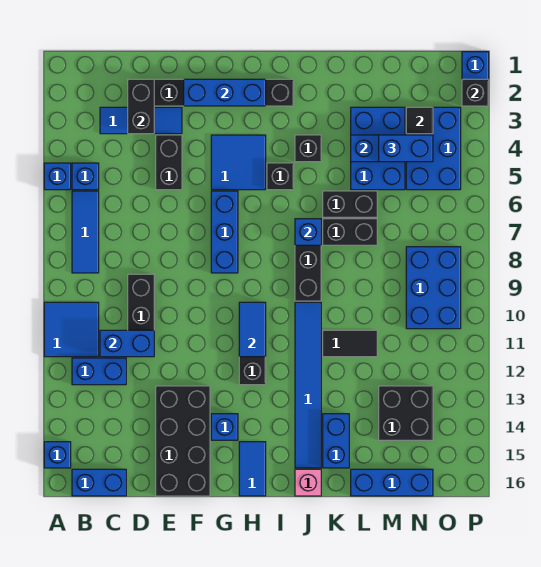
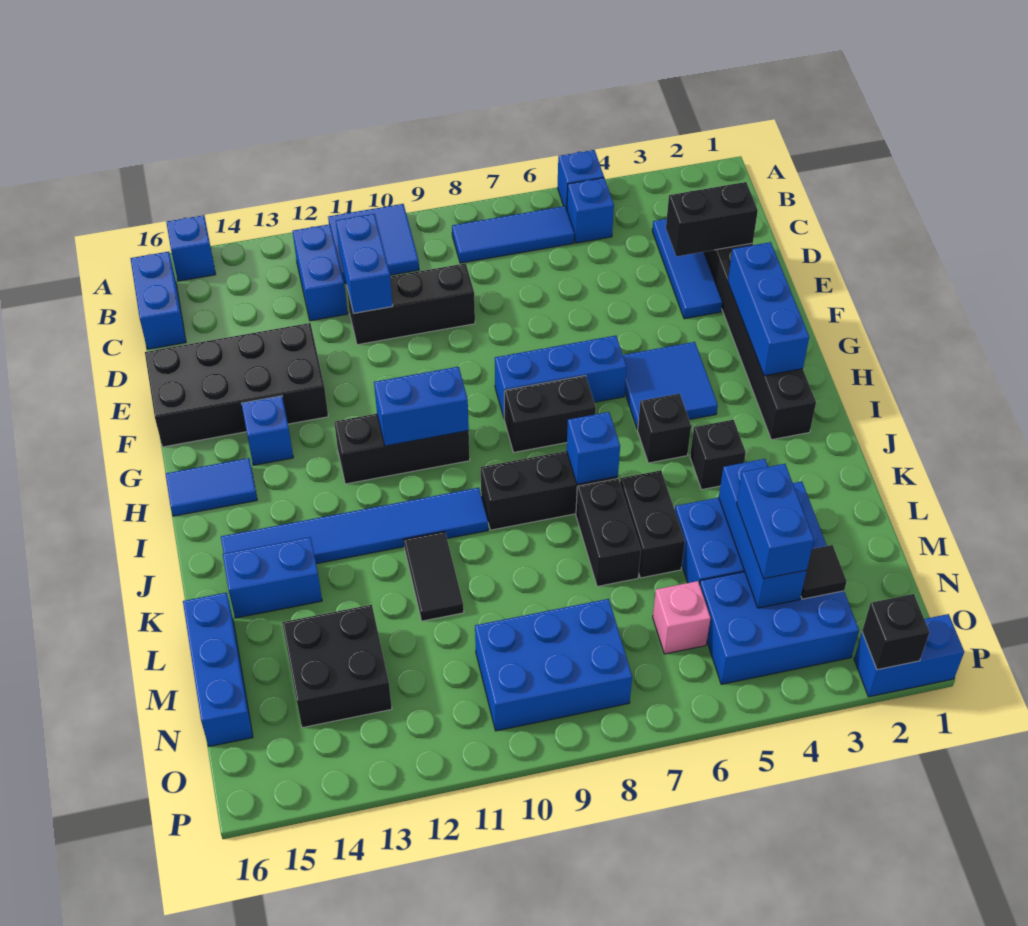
black brick E4:E5 level 1 -> black brick H7:H8 level 1
blue tile H10:H11 level 2 -> blue brick H10:H11 level 2
pink brick J16 level 1 -> pink brick N6 level 1

